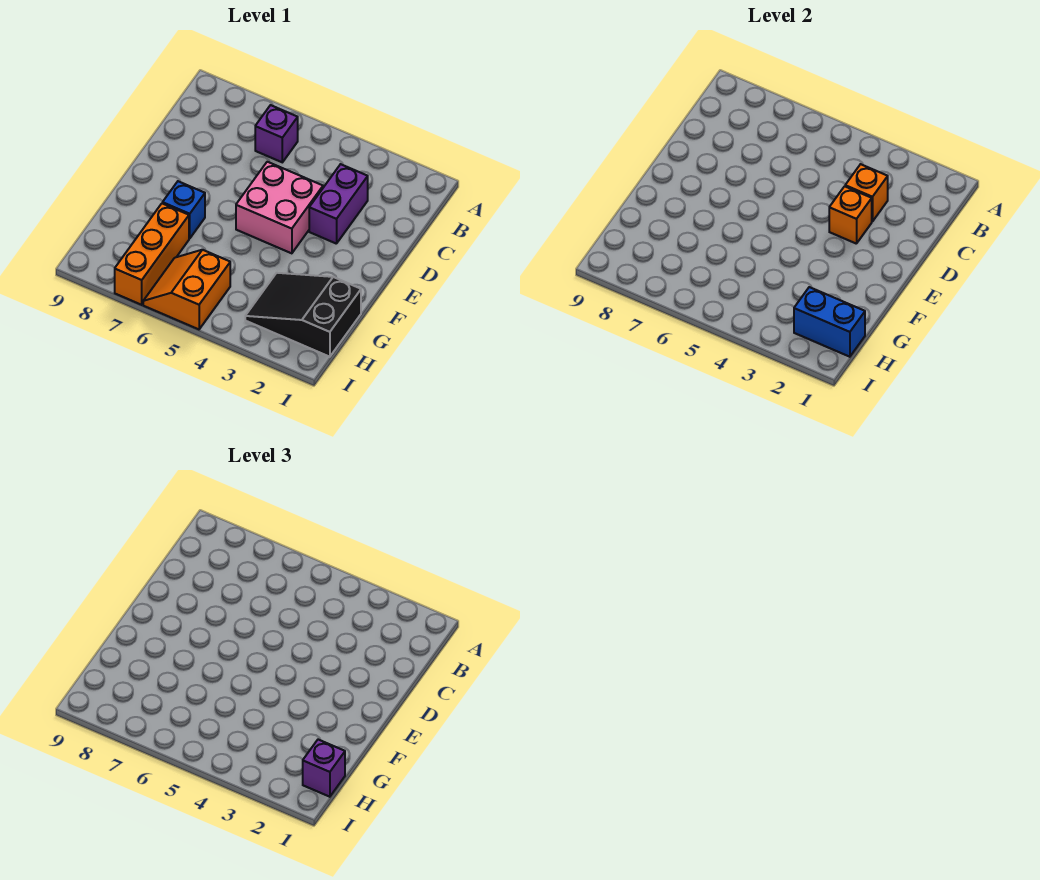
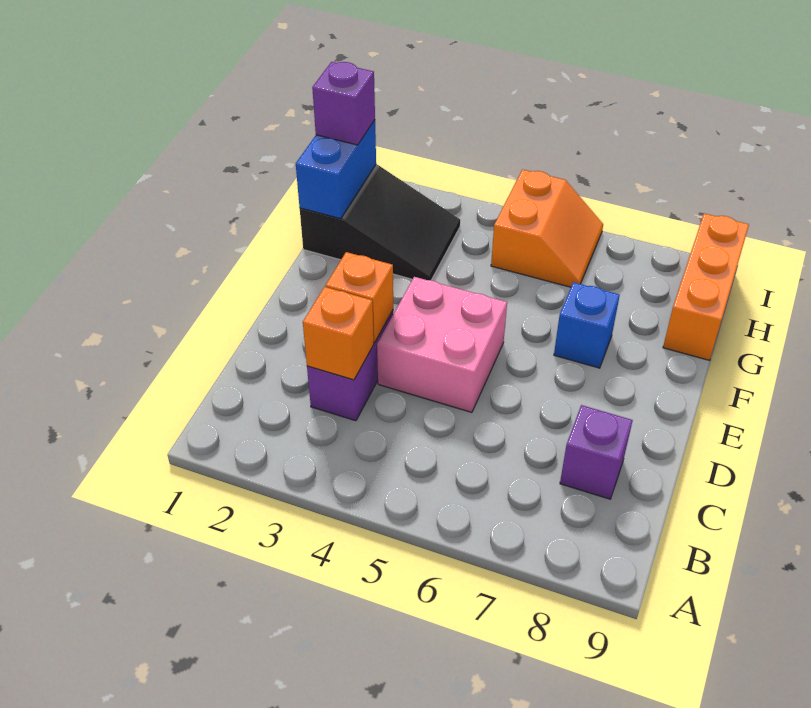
purple brick B6 level 1 -> purple brick C8 level 1
orange brick G7:I7 level 1 -> orange brick G9:I9 level 1
blue brick H1:H2 level 2 -> blue brick G1:H1 level 2

